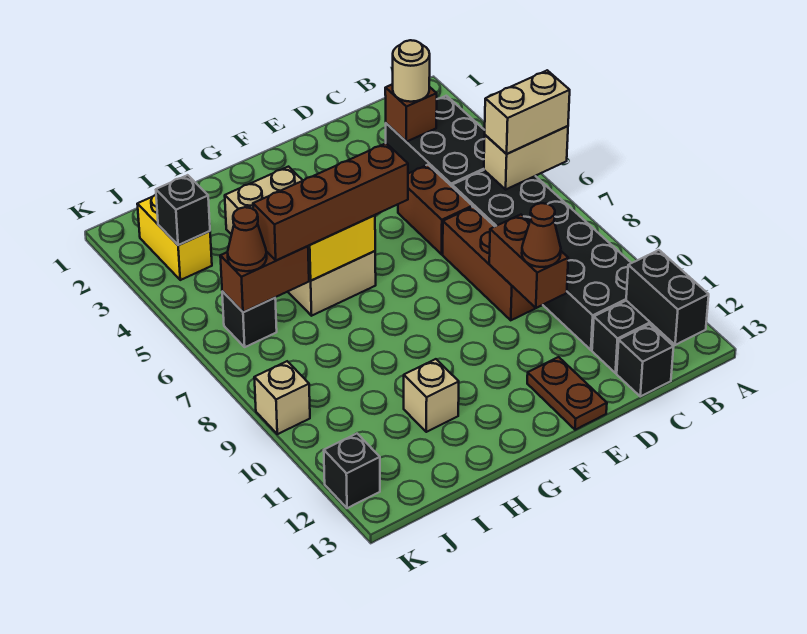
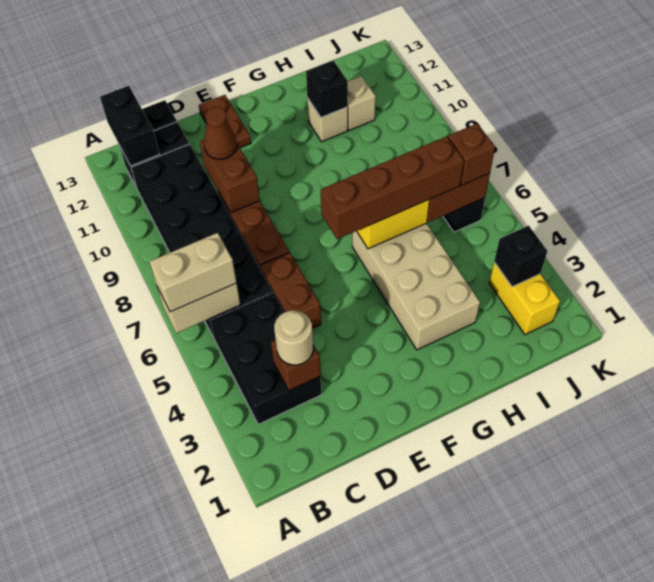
brown cone J6 level 3 -> brown brick J6 level 3
tan brick K9 level 1 -> tan brick I11 level 1
black brick K12 level 1 -> black brick H11 level 2

